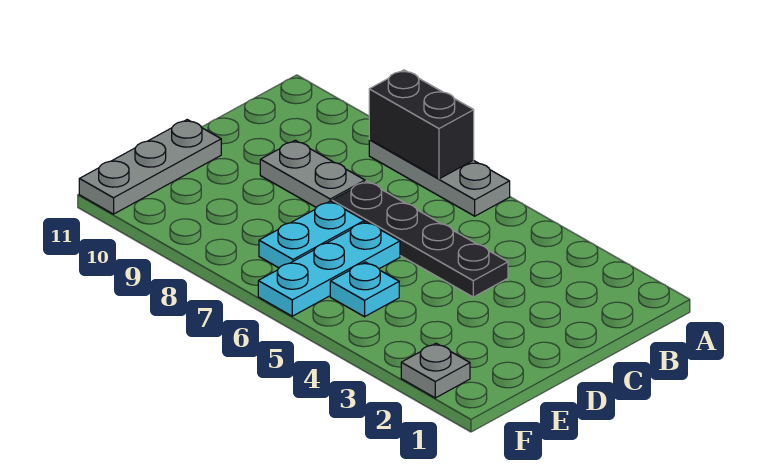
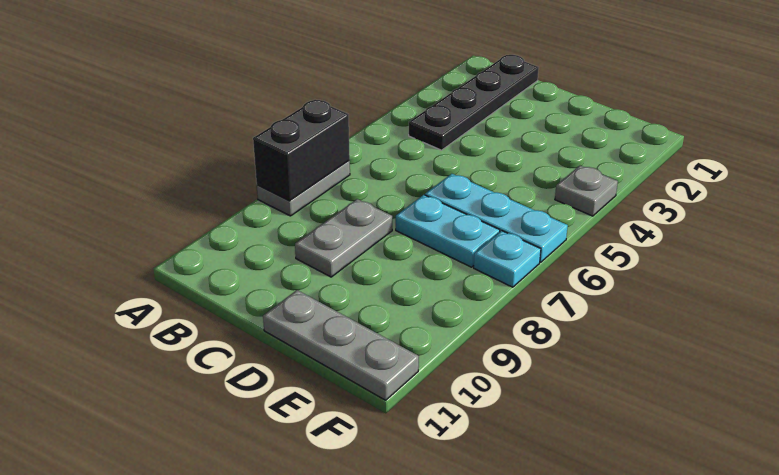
grey plate A6:A8 level 1 -> grey plate A7:A8 level 1
black plate C4:C7 level 1 -> black plate B1:B4 level 1
cyan plate E5 level 1 -> cyan plate F7 level 1
grey plate F2 level 1 -> grey plate F4 level 1

